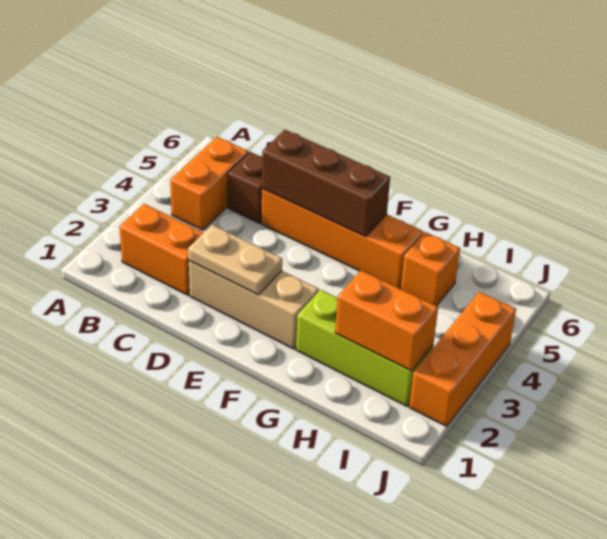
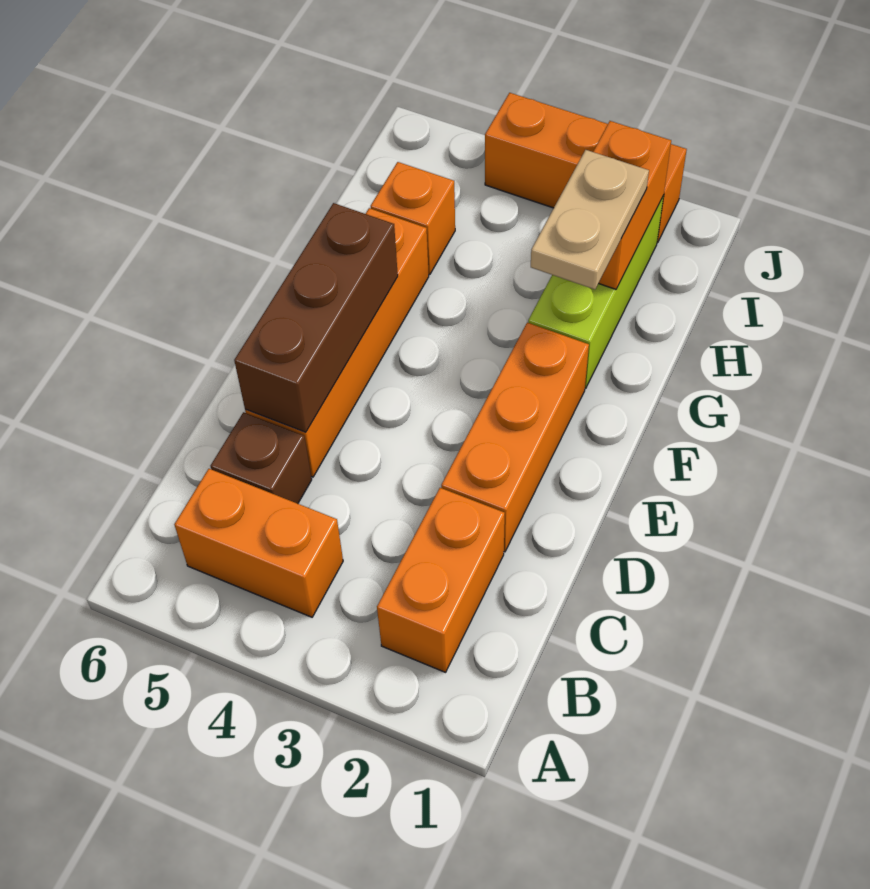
tan brick D2:F2 level 1 -> orange brick D2:F2 level 1
tan plate D2:E2 level 2 -> tan plate G2:H2 level 3

